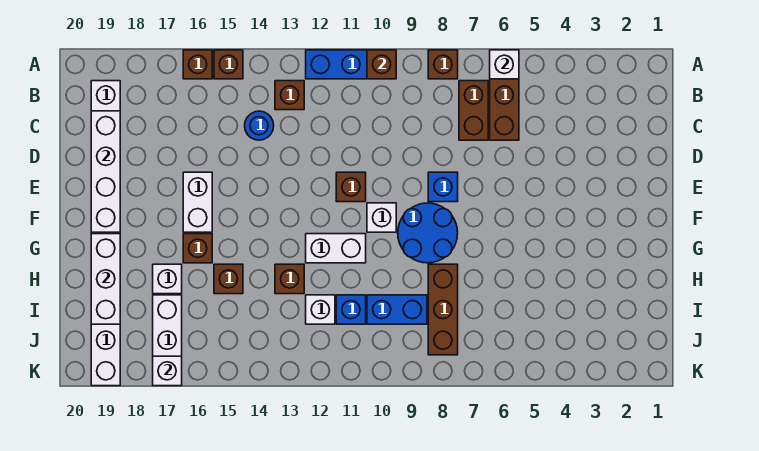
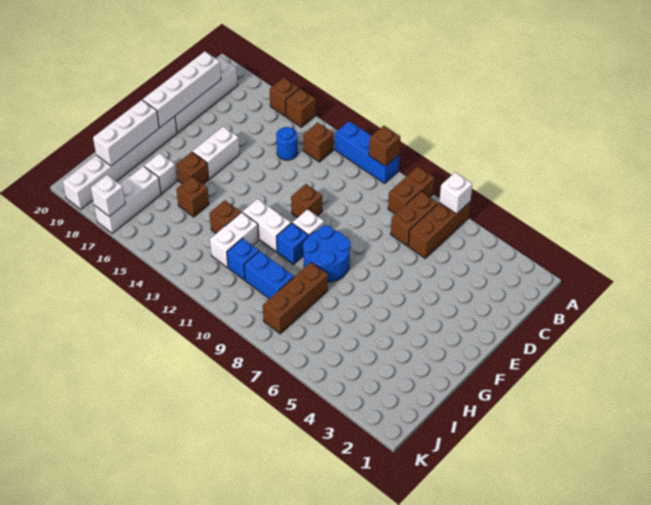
brown brick A8 level 1 -> brown brick A8:B8 level 1
blue brick E8 level 1 -> blue brick G10 level 1
white brick I12 level 1 -> white brick H12:I12 level 1

